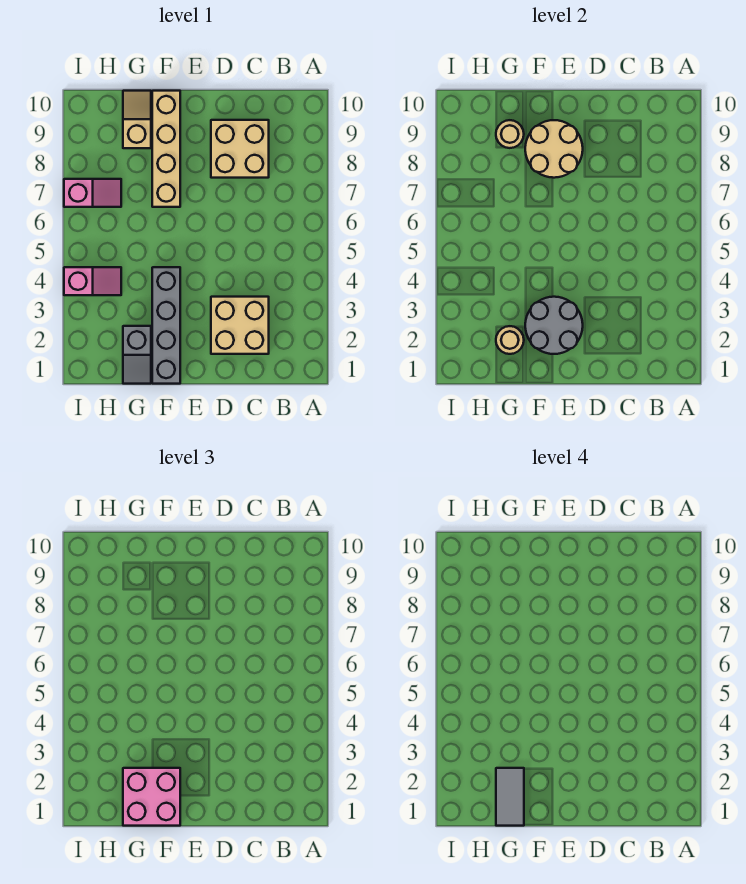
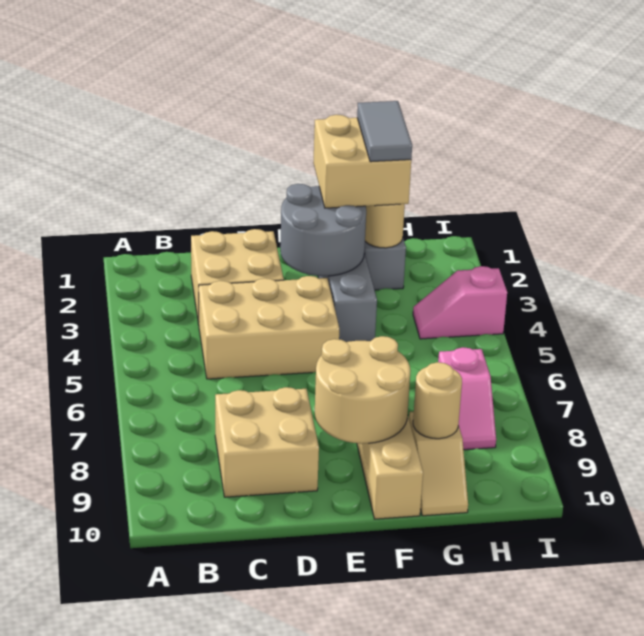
none -> tan brick C4:E5 level 1
pink brick F1:G2 level 3 -> tan brick F1:G2 level 3
pink slope H7:I7 level 1 top I -> pink slope H7:H8 level 1 top 7

